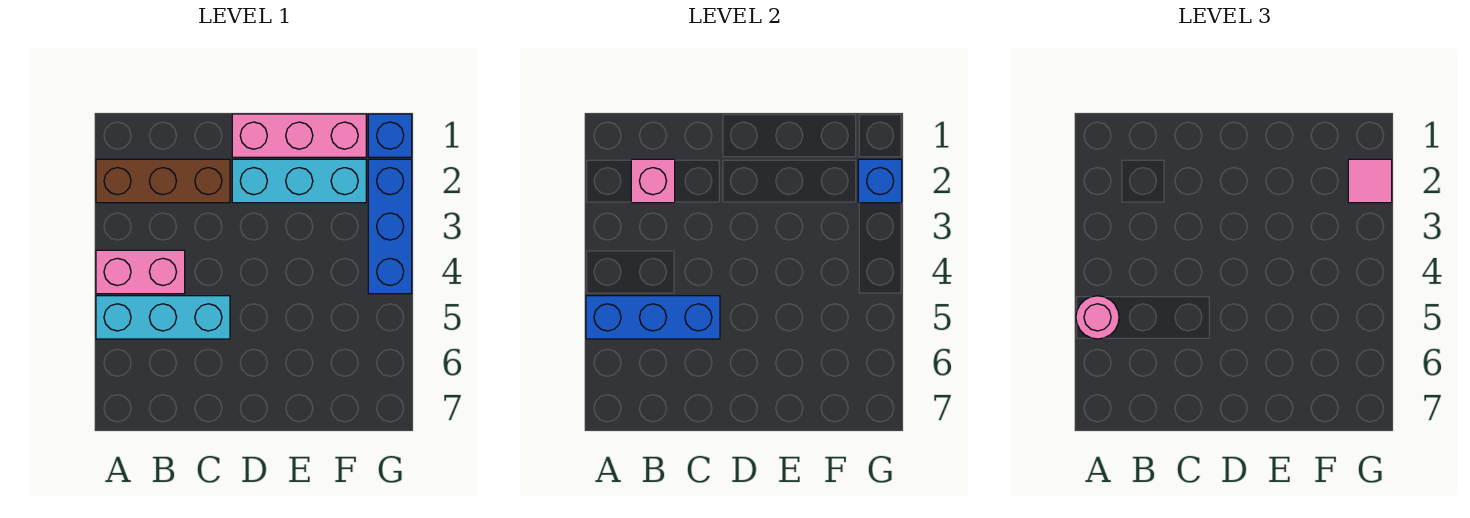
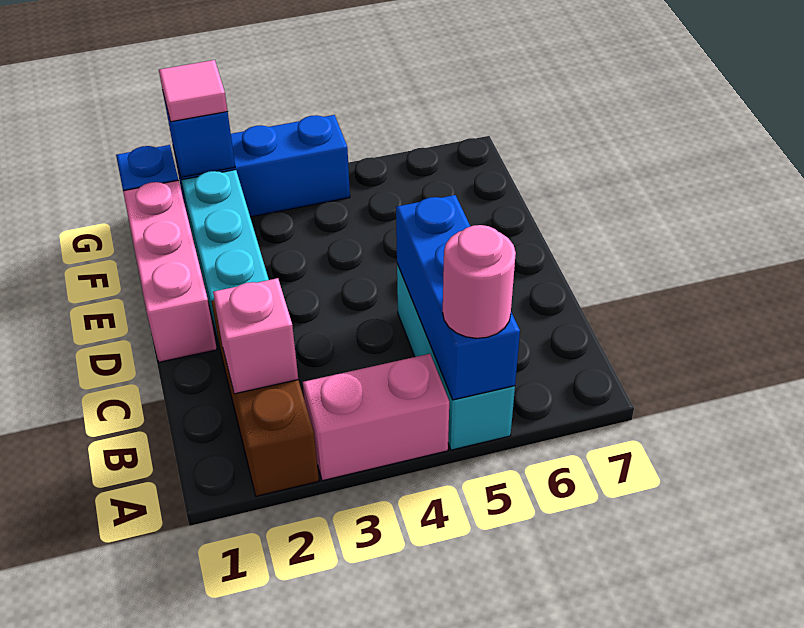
pink brick A4:B4 level 1 -> pink brick A3:A4 level 1

